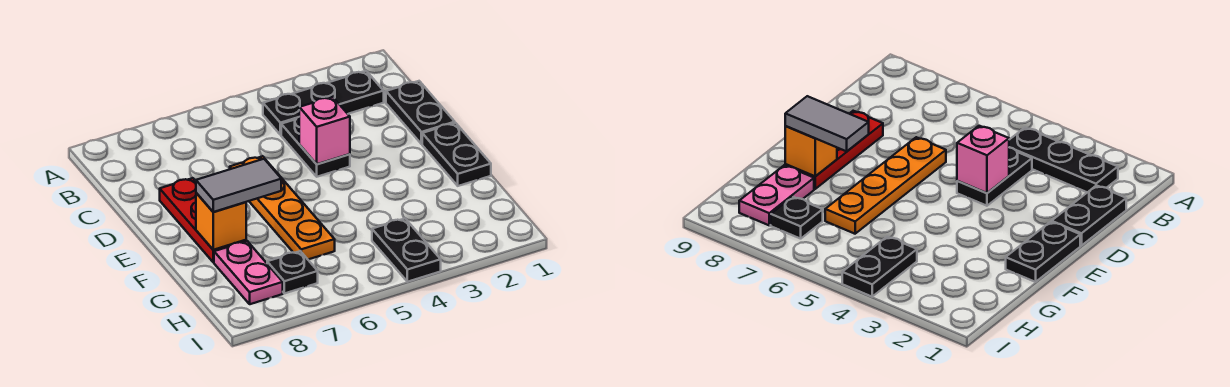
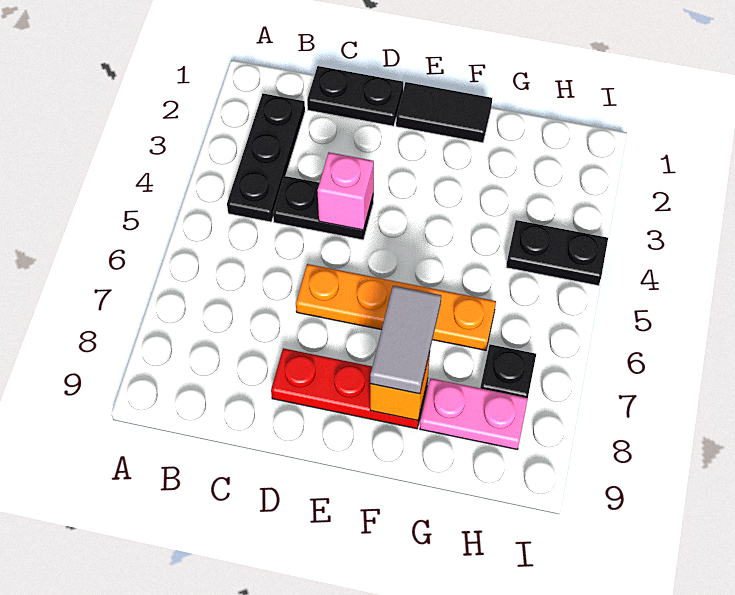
black plate E1:F1 level 1 -> black tile E1:F1 level 1

